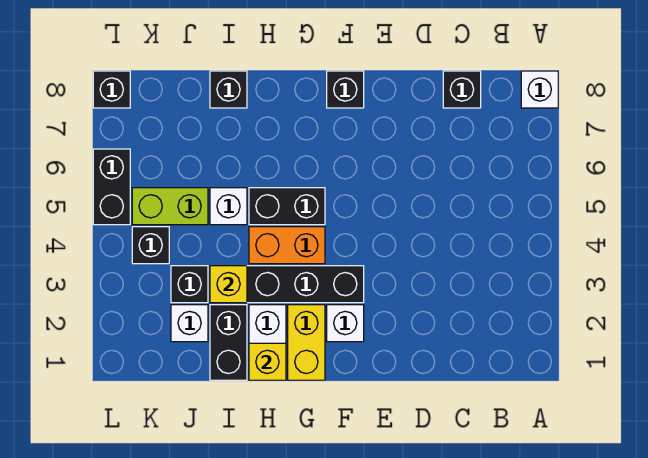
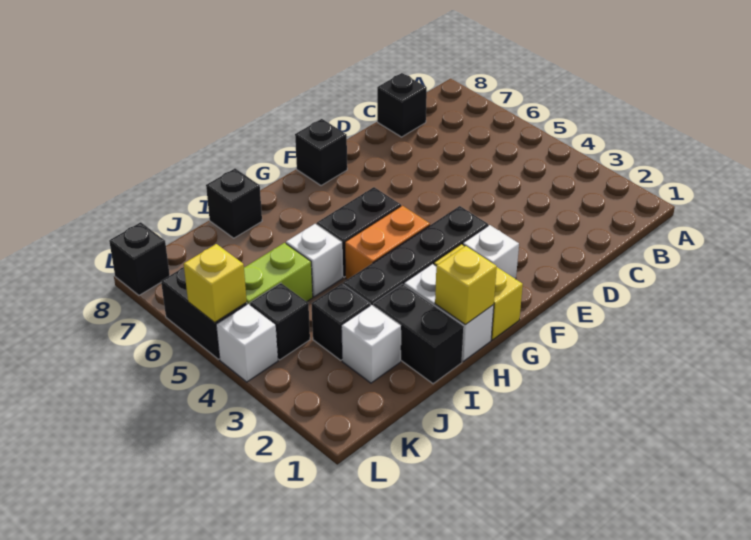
white brick A8 level 1 -> white brick L4 level 1
yellow brick I3 level 2 -> yellow brick L5 level 2

